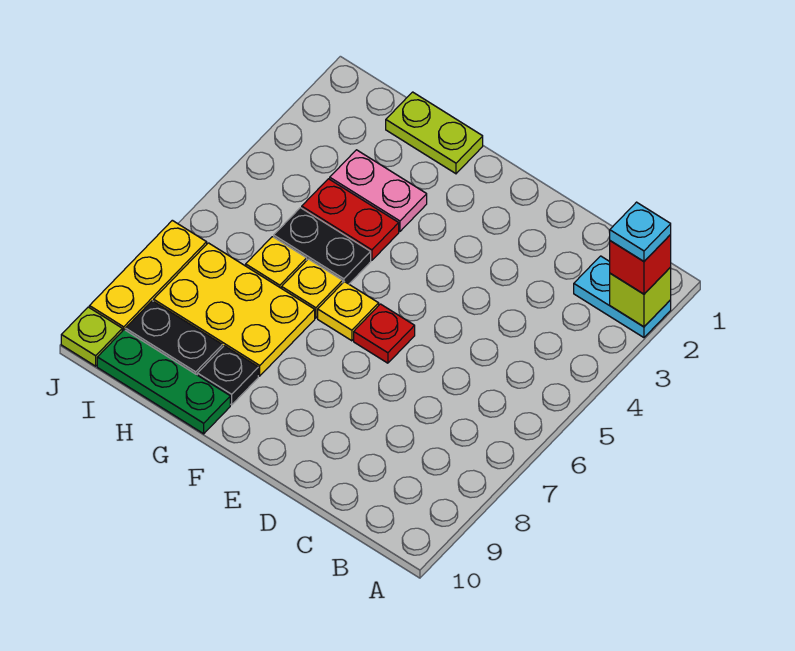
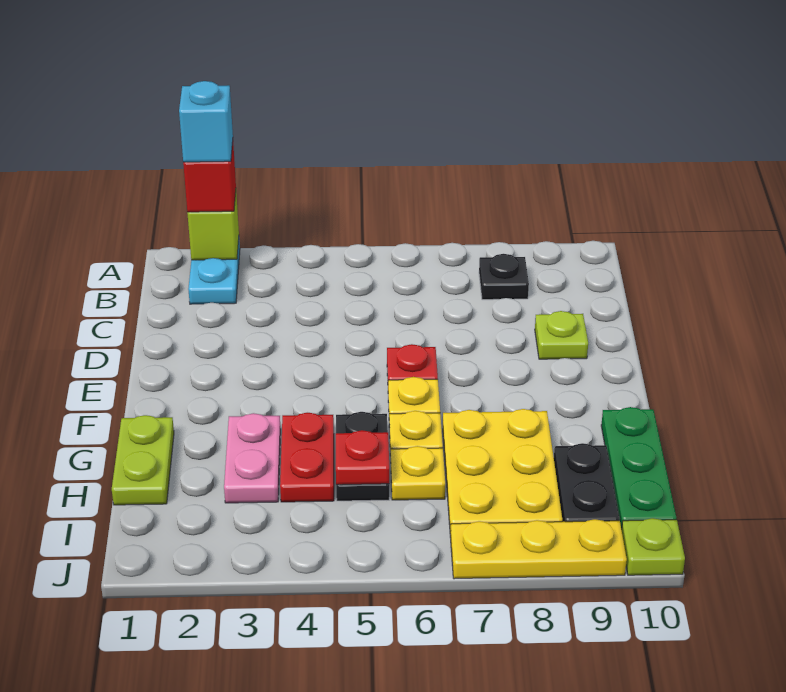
cyan plate A2 level 4 -> cyan brick A2 level 4
none -> lime plate D9 level 1
black plate G9 level 1 -> black plate B8 level 1
none -> red plate H5 level 2

